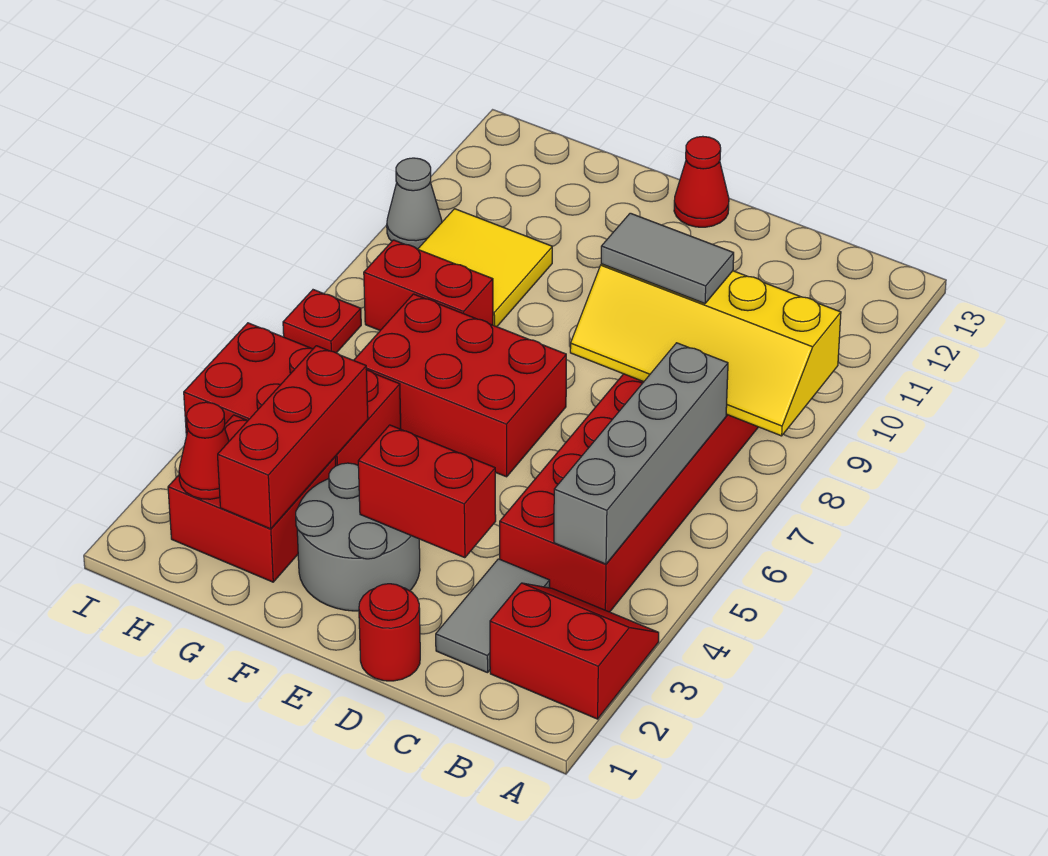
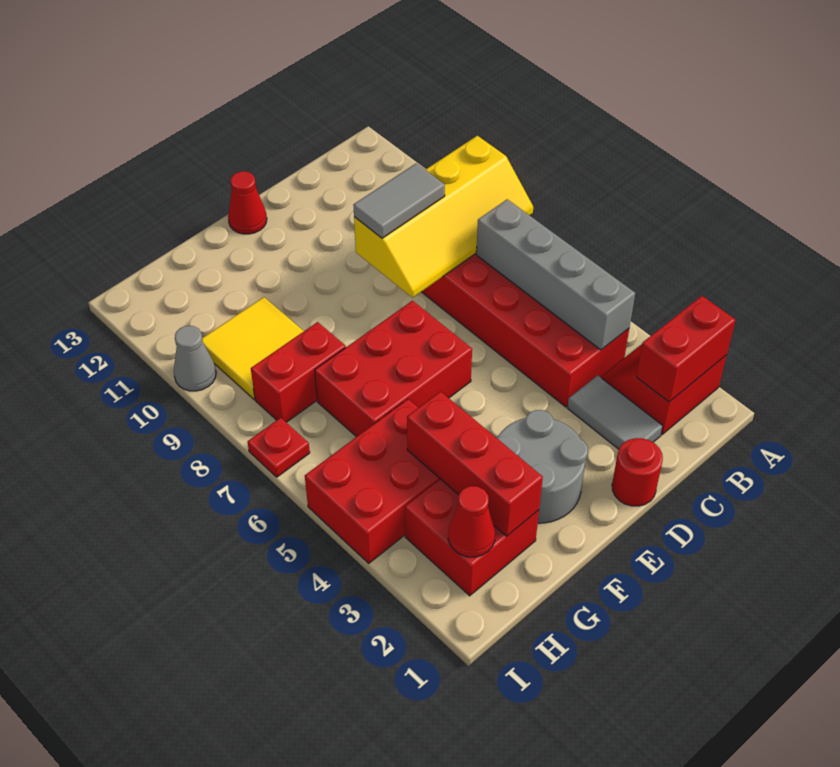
red brick D3:E3 level 2 -> red brick A2:B2 level 2

